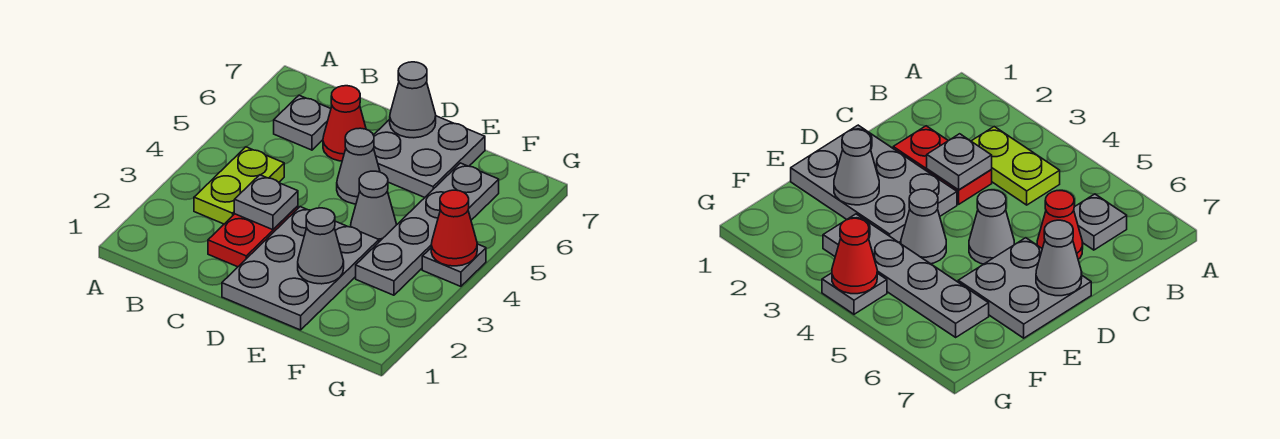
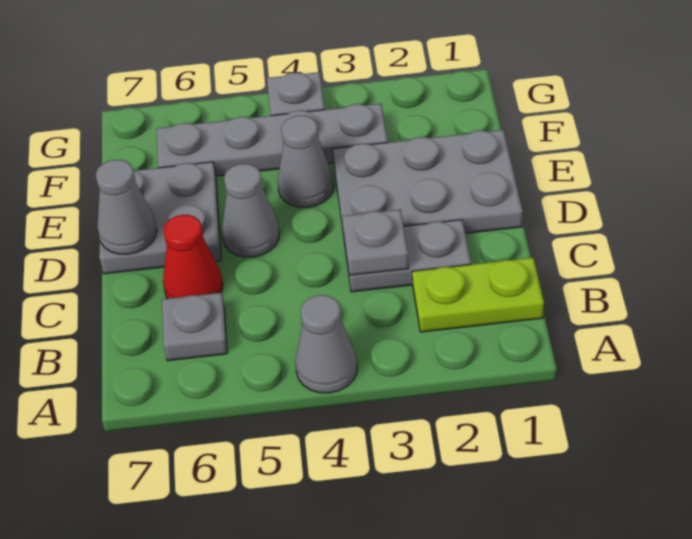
lime plate B3:B4 level 1 -> lime plate B1:B2 level 1
red plate C2:C3 level 1 -> grey plate C2:C3 level 1
grey cone E2 level 2 -> grey cone A4 level 1
red cone G4 level 2 -> none

